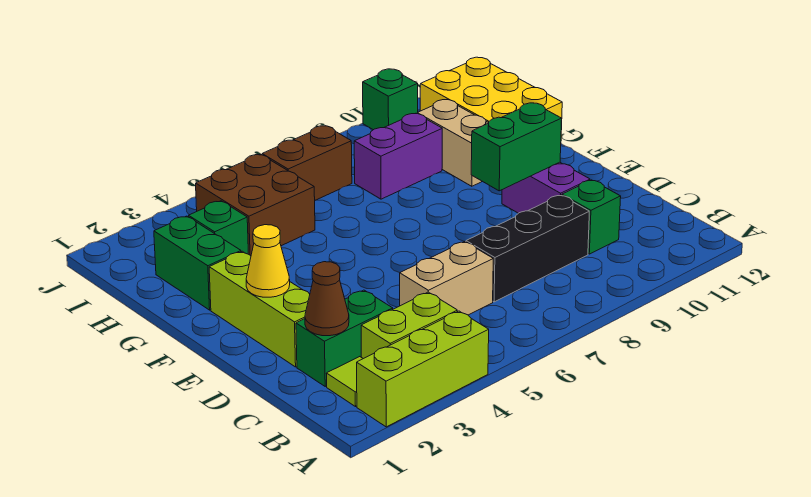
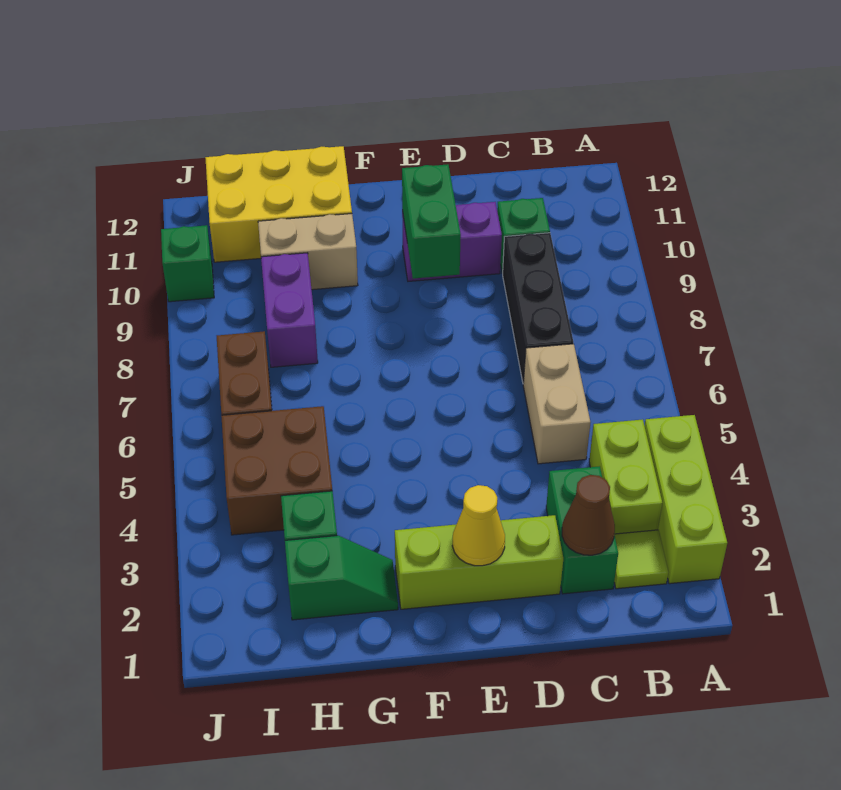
green brick G2:H2 level 1 -> green slope G2:H2 level 1 top H

